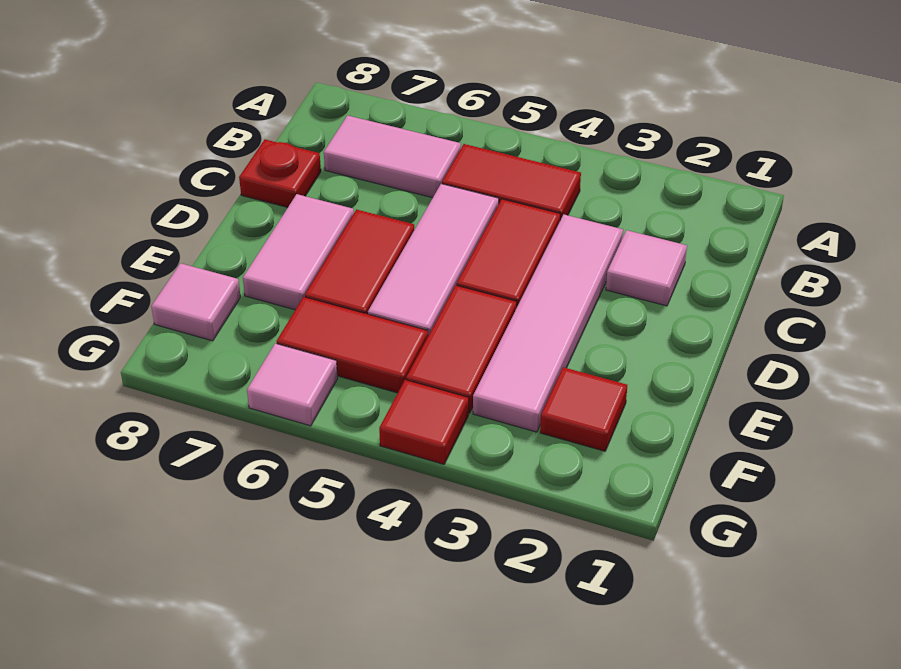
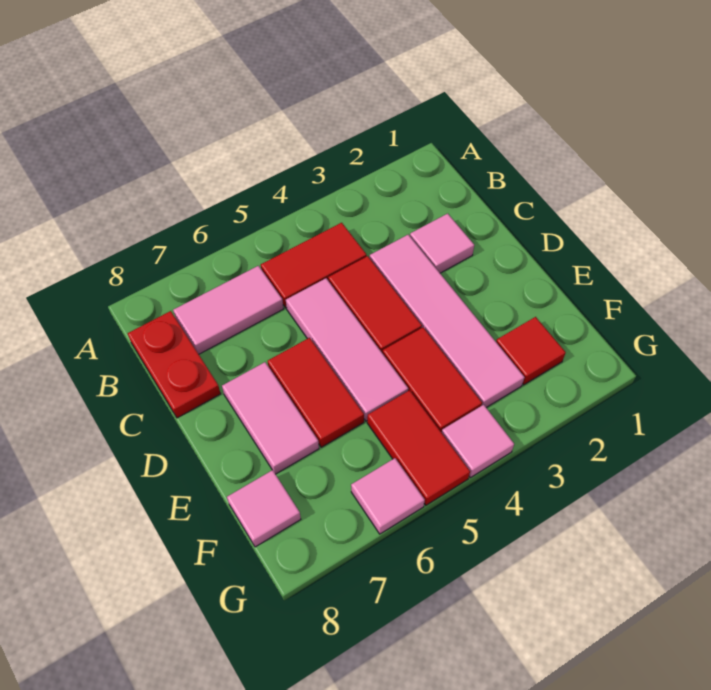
red plate C8 level 1 -> red plate B8:C8 level 1
red tile F5:F6 level 1 -> red tile F5:G5 level 1
red tile G4 level 1 -> pink tile G4 level 1

